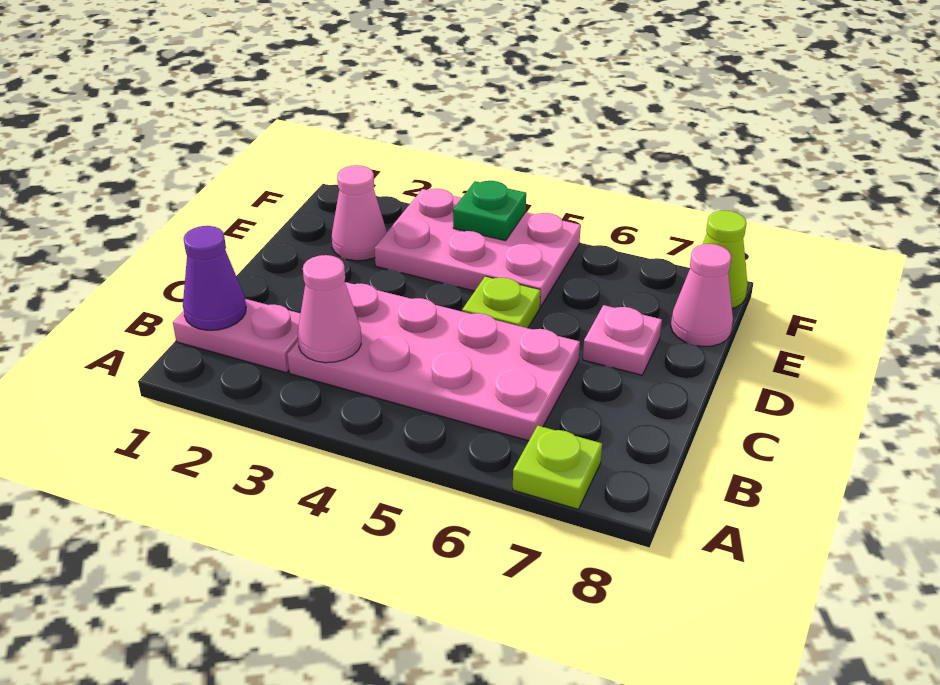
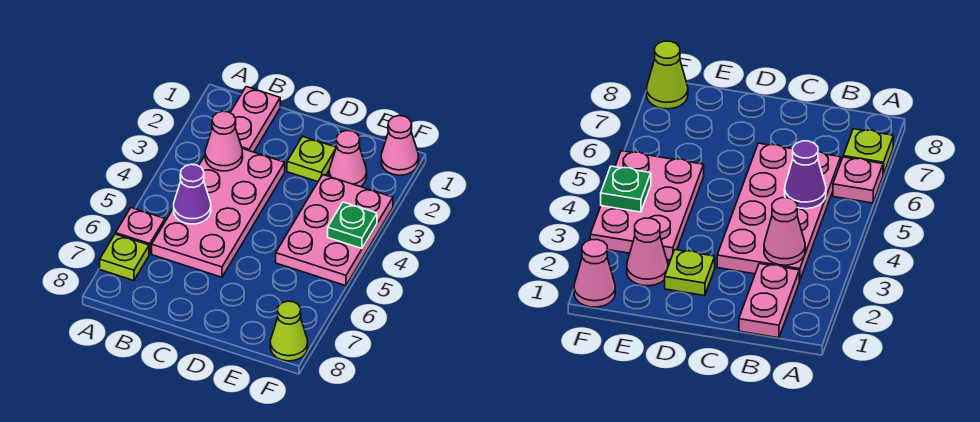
purple cone B1 level 2 -> purple cone B5 level 2
lime plate D5 level 1 -> lime plate D2 level 1
pink plate D7 level 1 -> pink plate A6 level 1
pink cone E8 level 1 -> pink cone F1 level 1

